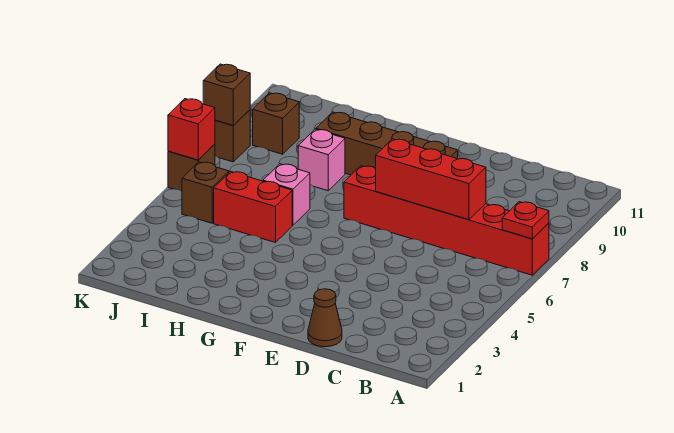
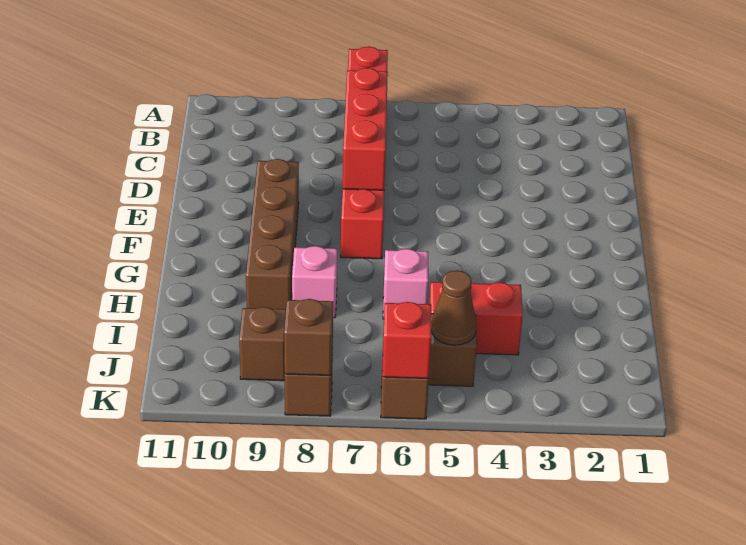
brown cone D1 level 1 -> brown cone J5 level 2
red brick H5:I5 level 1 -> red brick I4:I5 level 1

